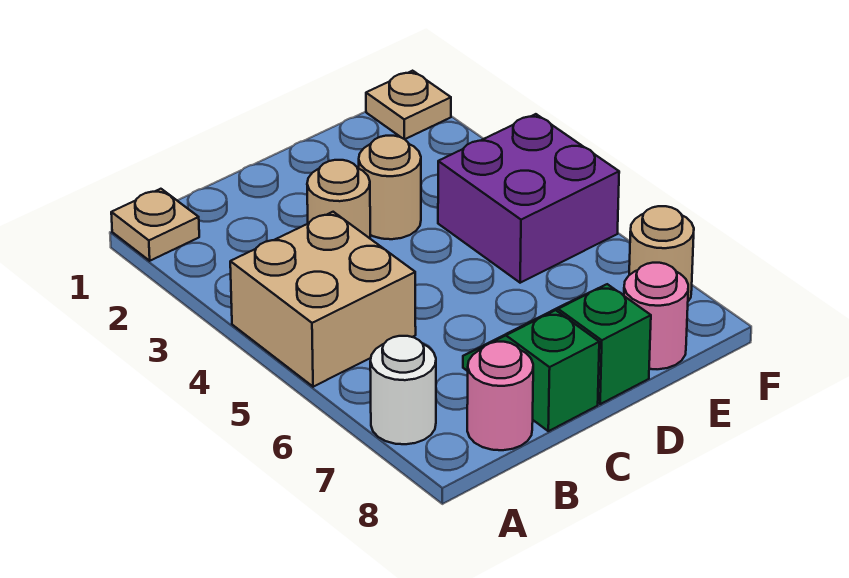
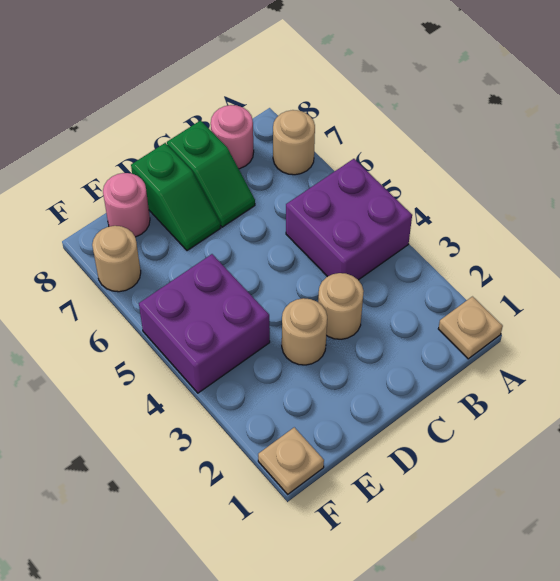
tan brick A4:B5 level 1 -> purple brick A4:B5 level 1
white round brick A7 level 1 -> tan round brick A7 level 1

